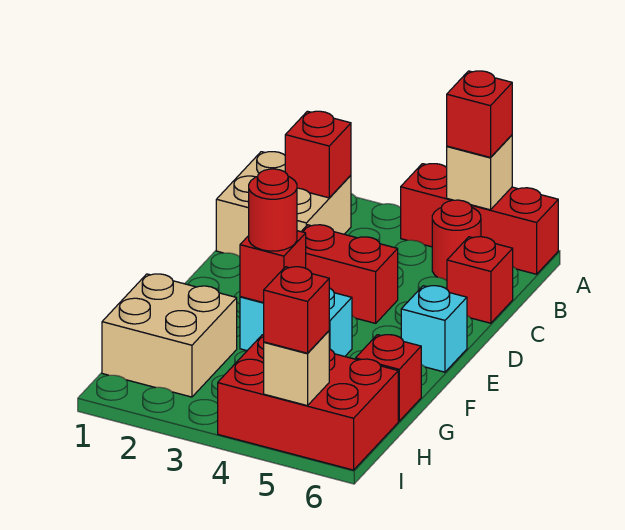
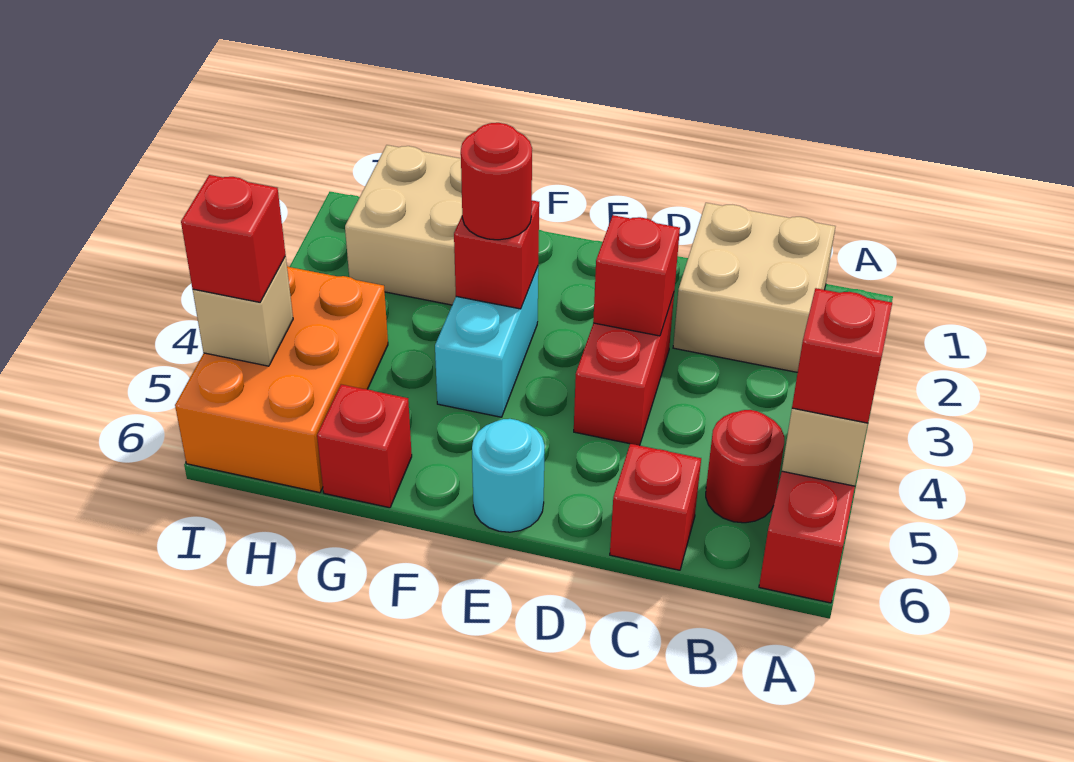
red brick B2 level 2 -> red brick D3 level 2
cyan brick E6 level 1 -> cyan round brick E6 level 1
red brick H4:I6 level 1 -> orange brick H4:I6 level 1

